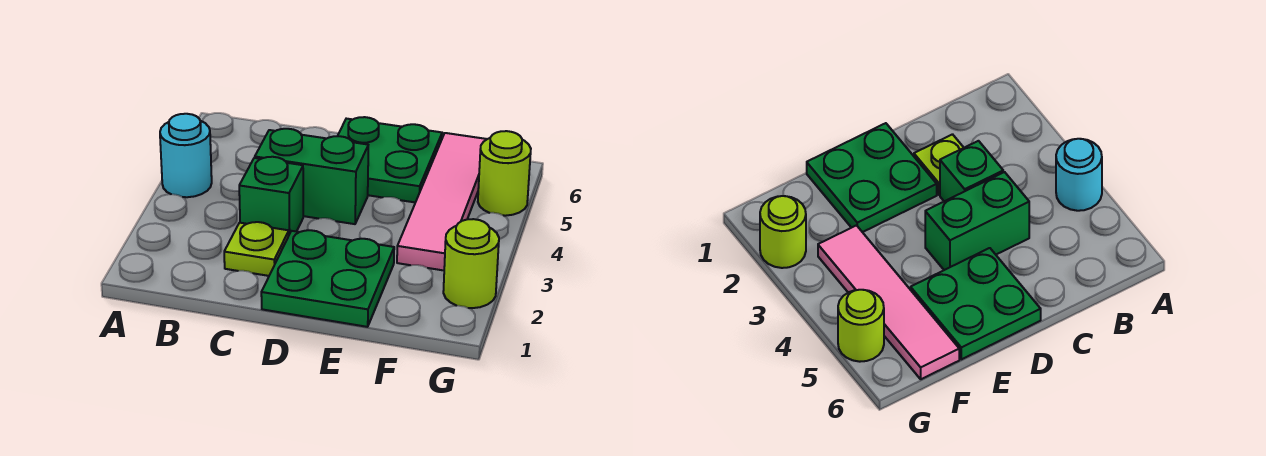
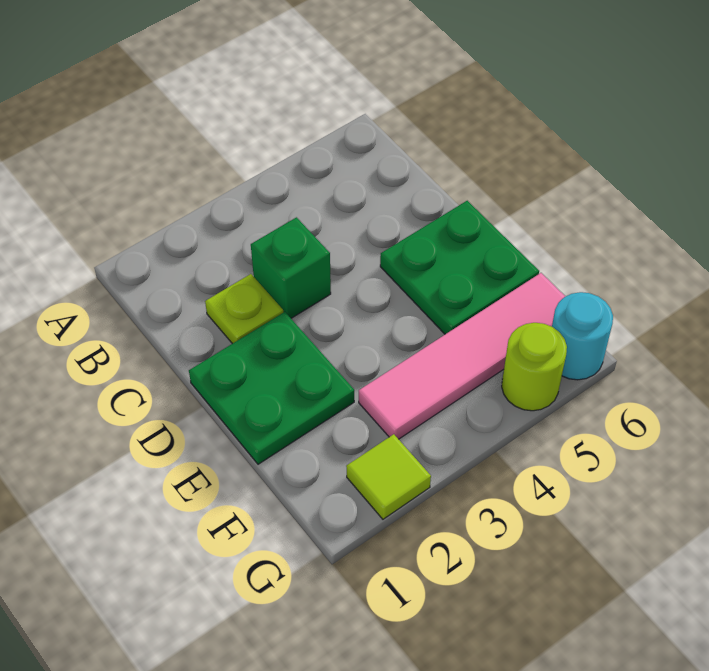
cyan round brick A4 level 1 -> cyan round brick G6 level 1
green brick C4:D4 level 1 -> none
lime round brick G2 level 1 -> lime tile G2 level 1

